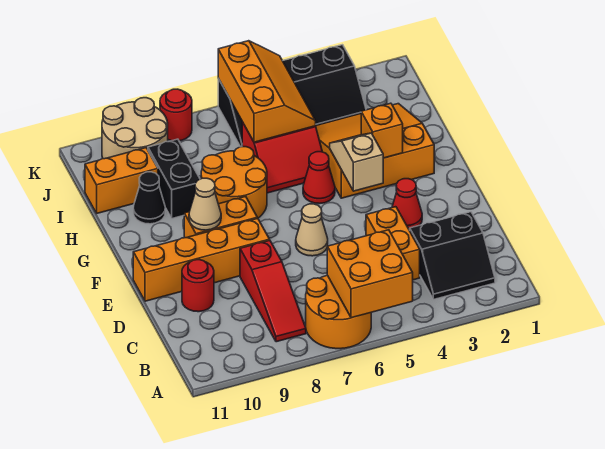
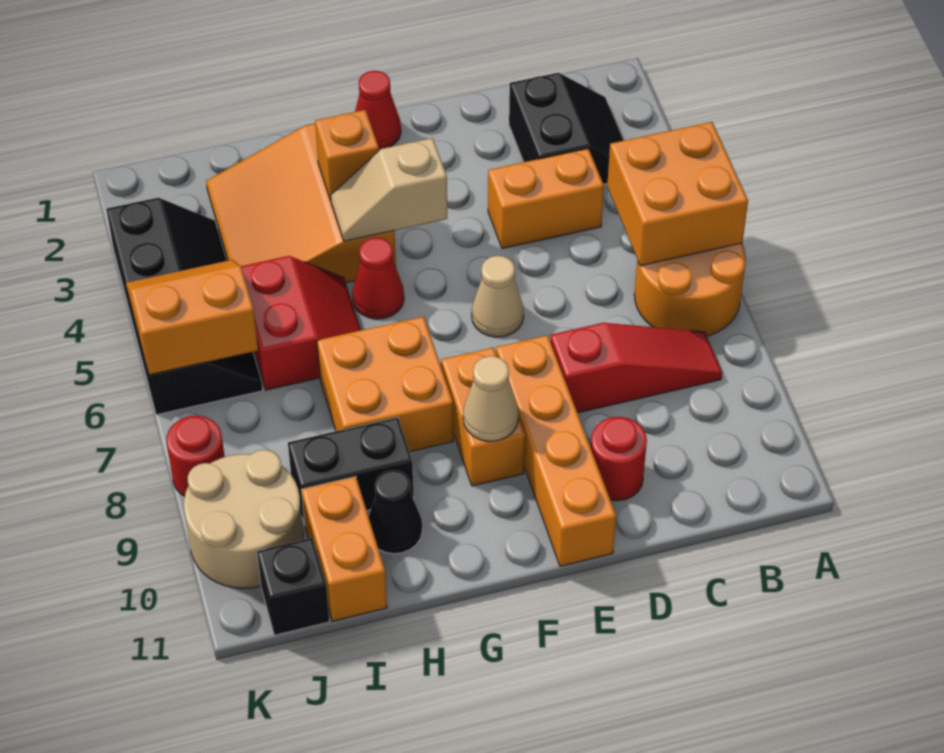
red cone E3 level 1 -> red cone F1 level 1
orange round brick G7:H8 level 1 -> orange brick G7:H8 level 1
orange slope I5:K6 level 2 top 6 -> orange slope J5:K6 level 2 top 6
none -> black brick J11 level 1

